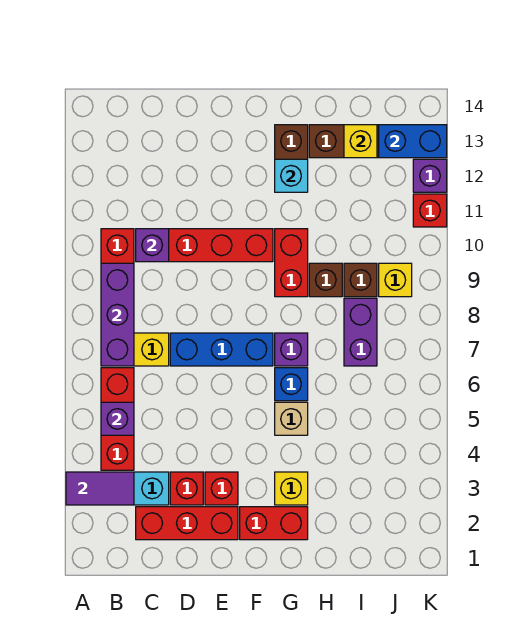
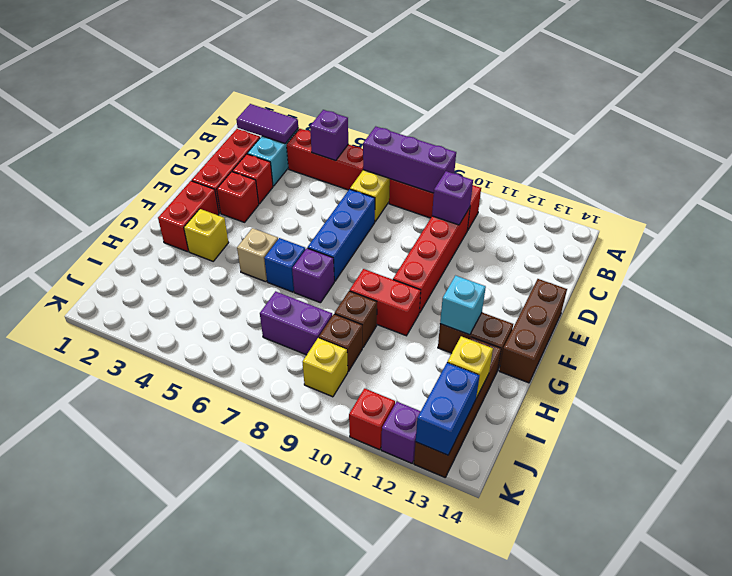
purple tile A3:B3 level 2 -> purple tile B2:B3 level 2
none -> brown brick E14:G14 level 1

